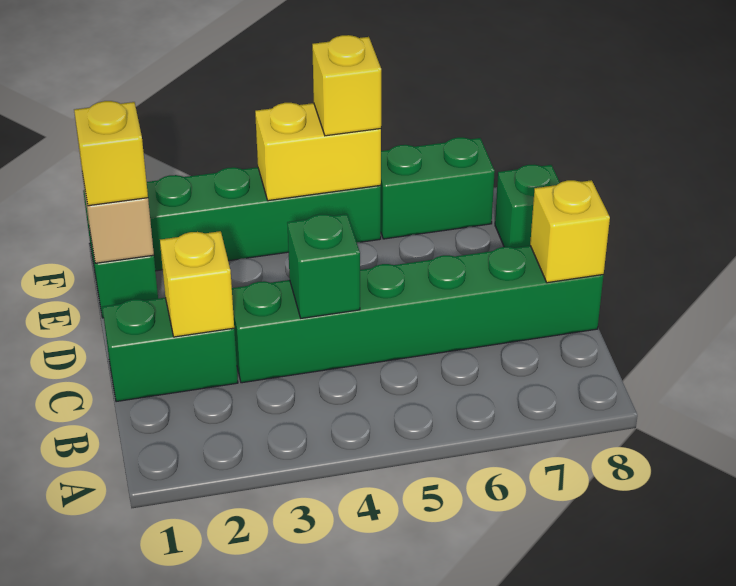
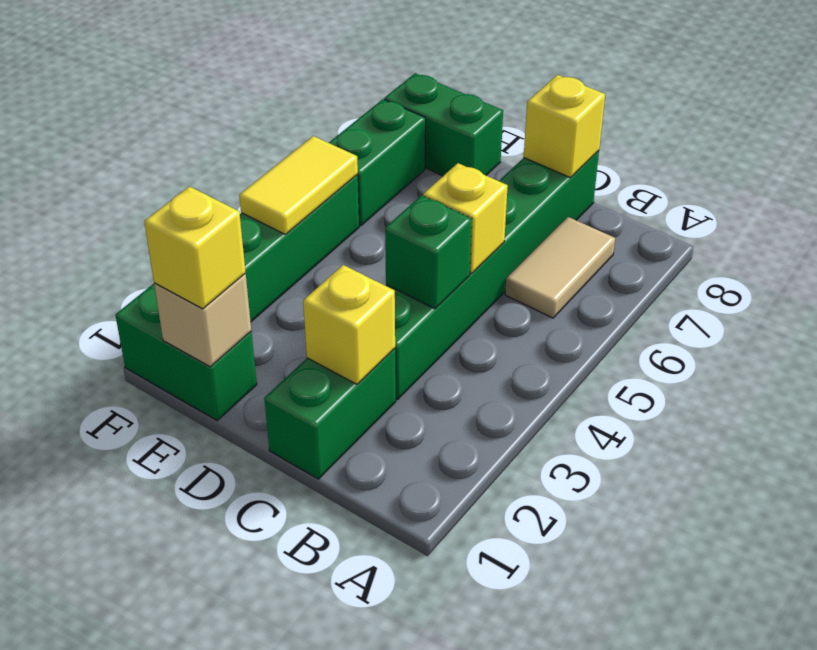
none -> tan tile B6:B7 level 1
green brick E8 level 1 -> green brick E8:F8 level 1
yellow brick F4:F5 level 2 -> yellow tile F4:F5 level 2
yellow brick F5 level 3 -> yellow brick C5 level 2

